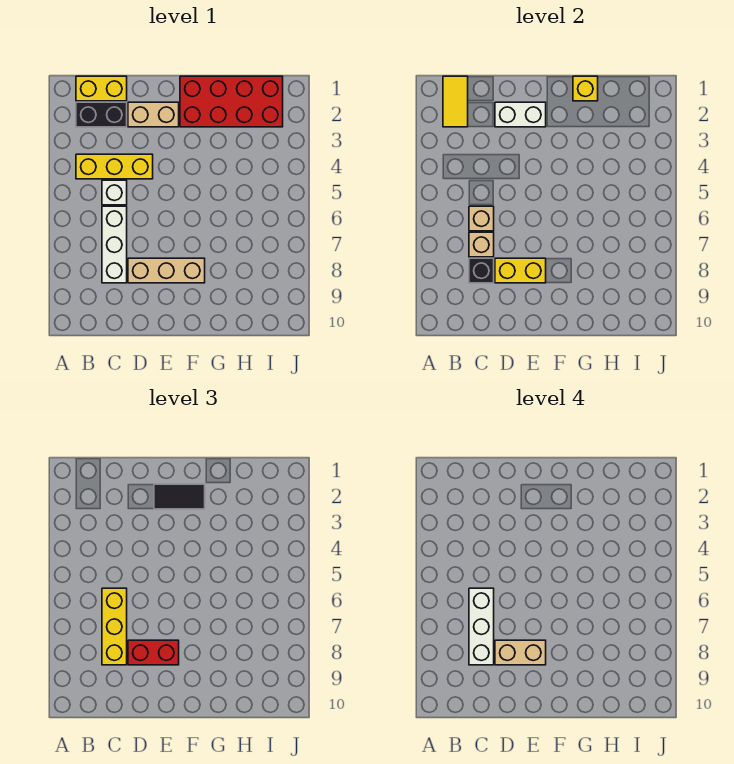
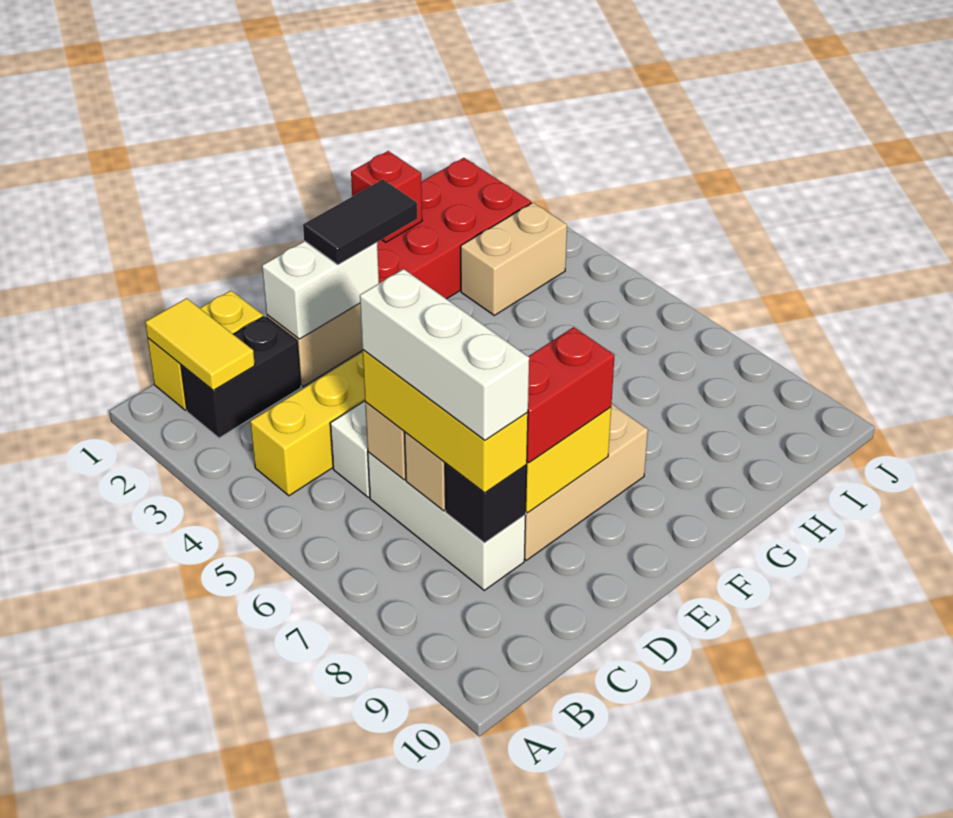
tan brick D8:E8 level 4 -> tan brick H3:I3 level 1
yellow brick G1 level 2 -> red brick G1 level 2

